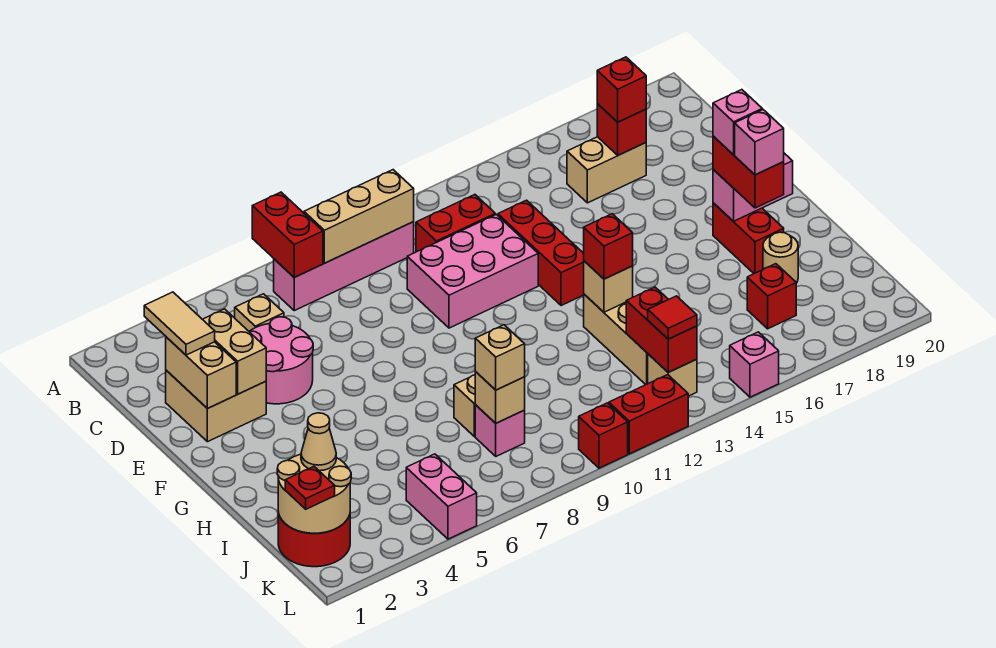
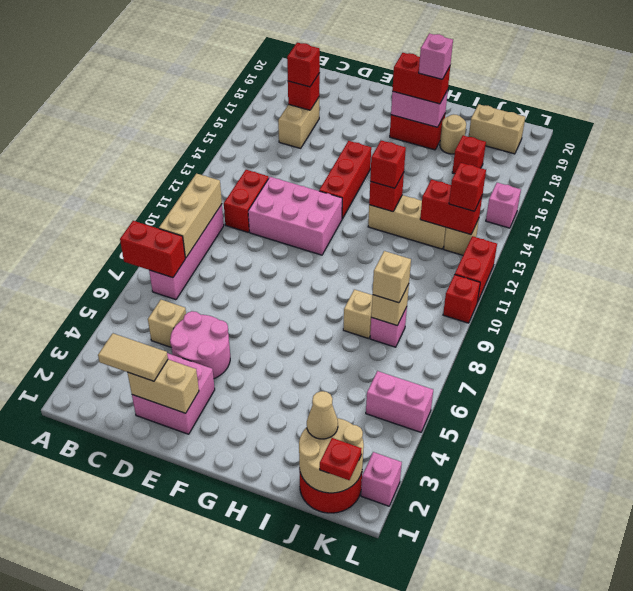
tan brick D2:E3 level 1 -> pink brick D2:E3 level 1
tan brick D3:E3 level 2 -> tan brick J19:K19 level 1
pink brick D10:E12 level 1 -> pink brick D11:F12 level 1
red brick D13:F13 level 1 -> red brick F13:F15 level 1
pink brick G18:G19 level 2 -> pink brick G18:H18 level 2
pink brick G18 level 4 -> pink brick L2 level 1
tan brick H13 level 2 -> red brick H13 level 2
red tile K13 level 3 -> red brick K13 level 3

